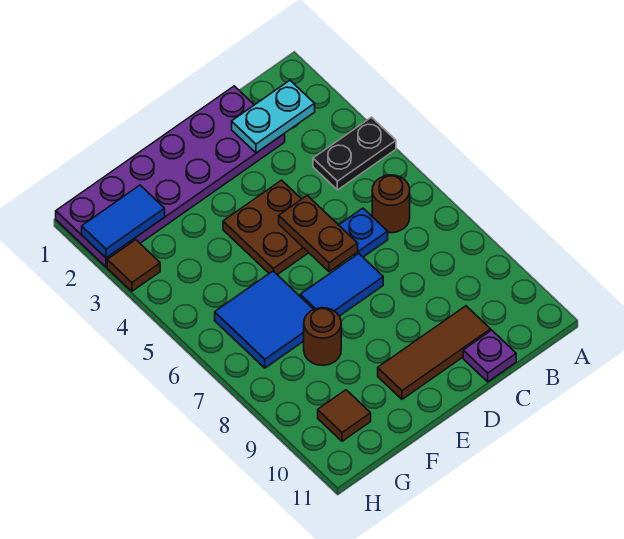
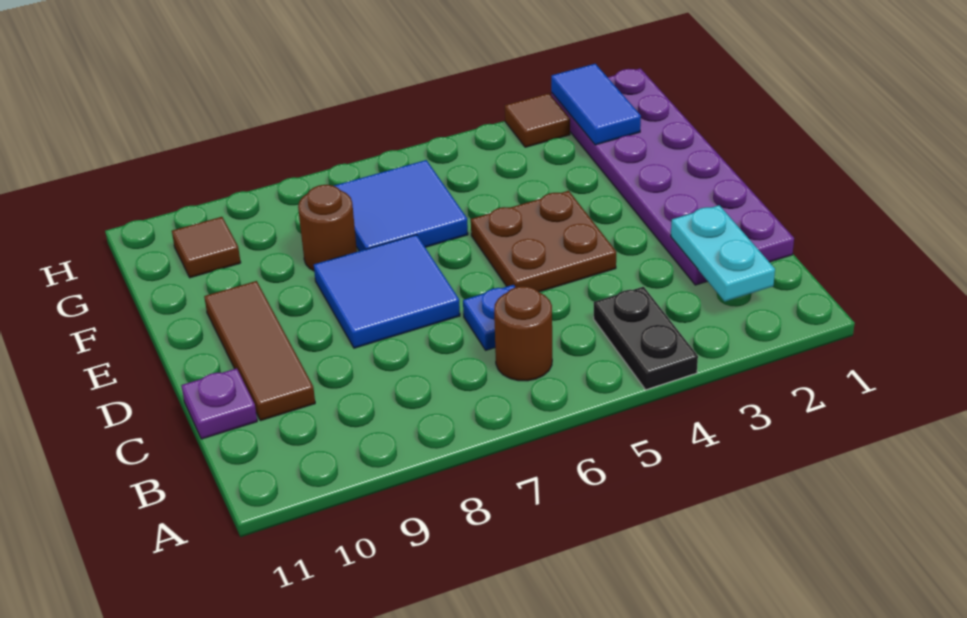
brown plate D5:D6 level 2 -> none
blue tile D7:E7 level 1 -> blue tile D7:E8 level 1

